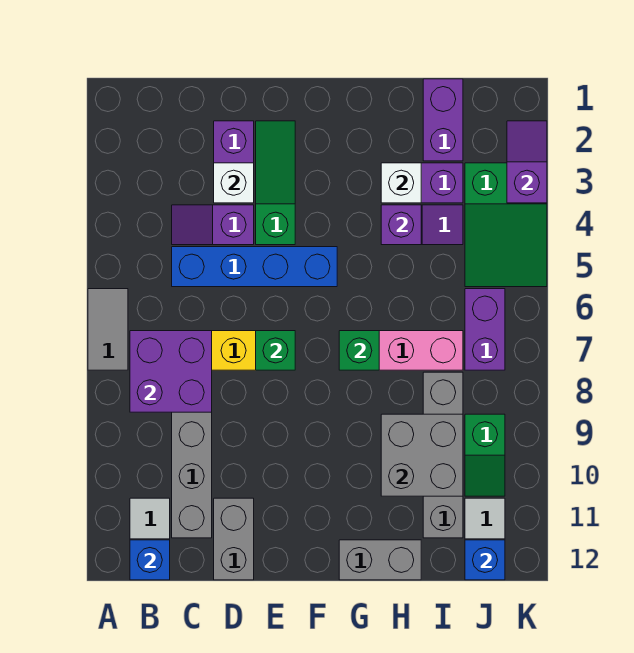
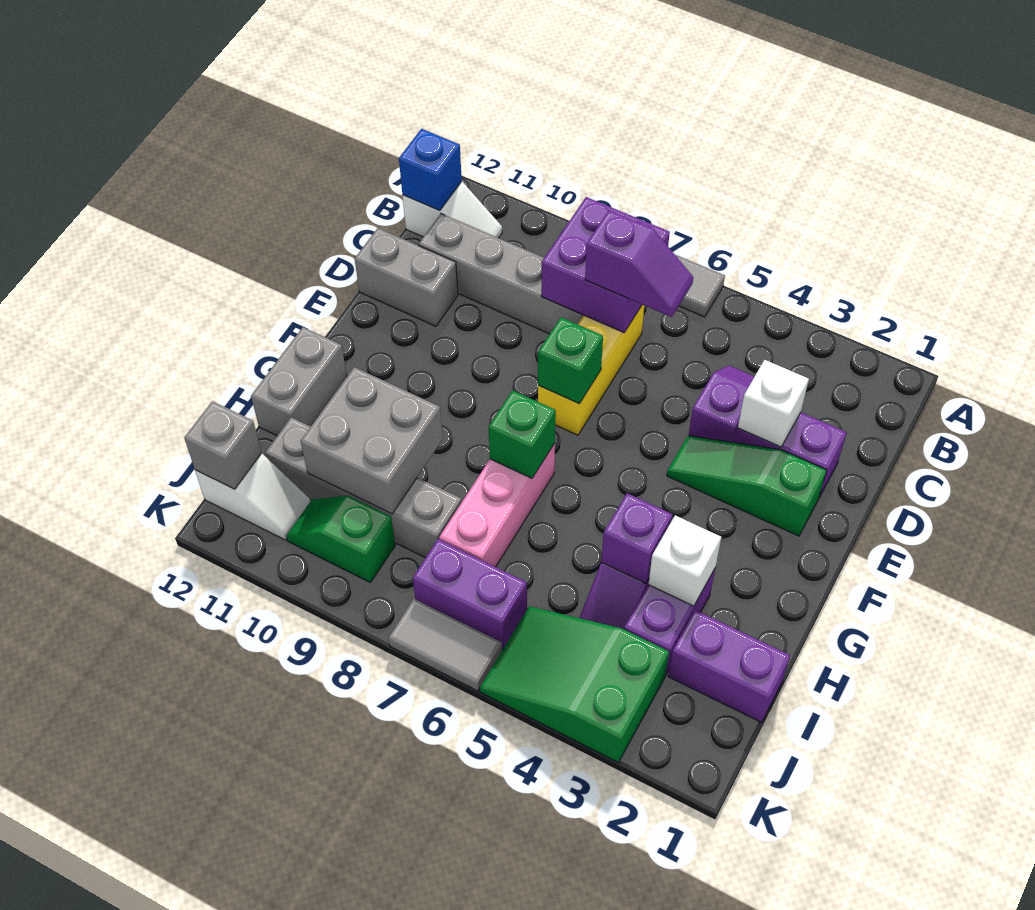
blue brick C5:F5 level 1 -> none
green slope E2:E4 level 1 top 4 -> green slope E2:E4 level 1 top 2
blue brick J12 level 2 -> grey brick J12 level 2
purple slope K2:K3 level 2 top 3 -> purple slope C6:C7 level 3 top 7
none -> grey tile K6:K7 level 1

